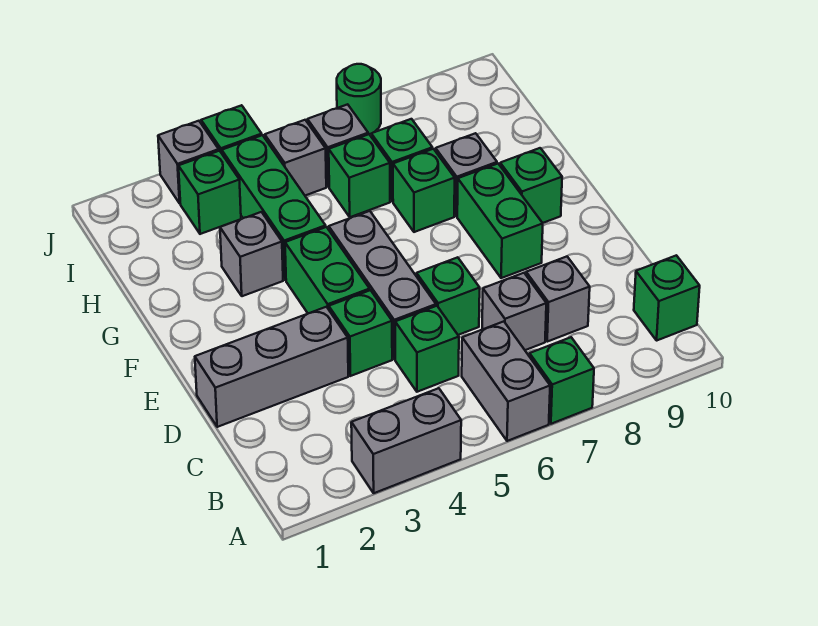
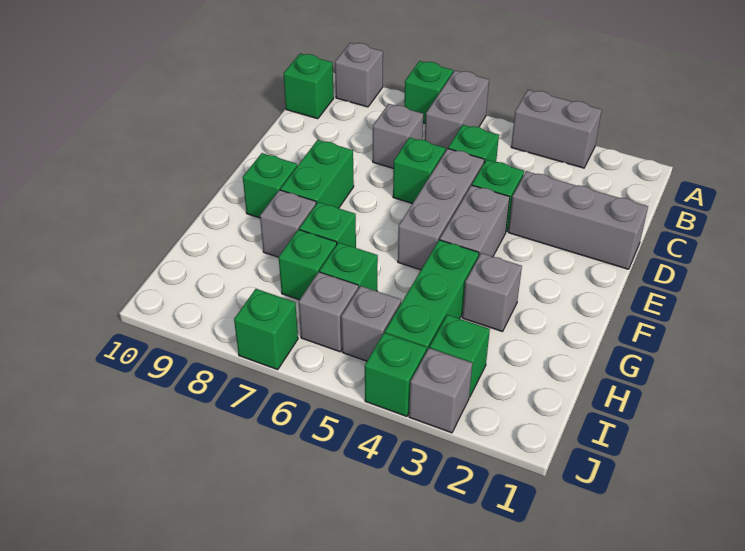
grey brick C8 level 1 -> grey brick A9 level 1
green brick E4:F4 level 1 -> grey brick E4:F4 level 1
green round brick J7 level 1 -> green brick J7 level 1

